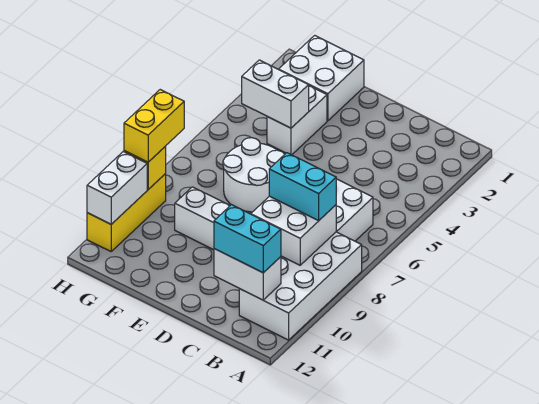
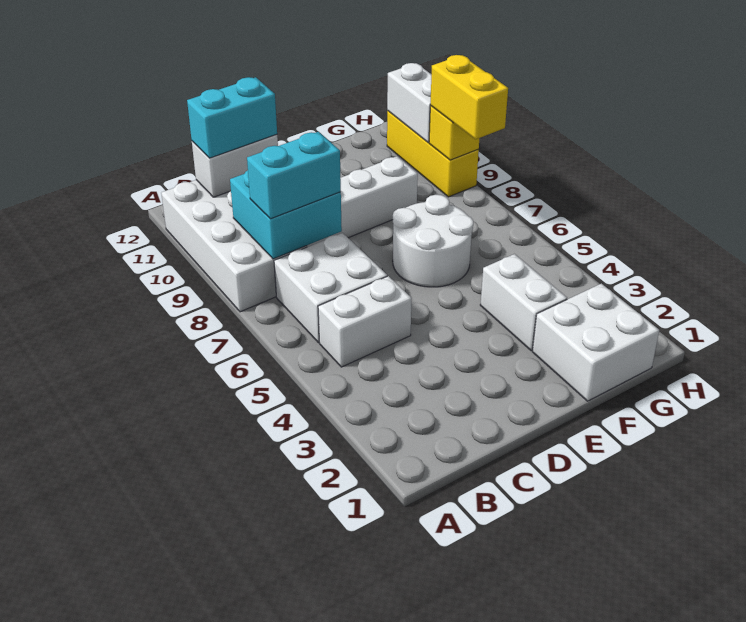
white brick B8:C9 level 2 -> cyan brick B8:C9 level 2
white brick F4:G4 level 2 -> white brick B5:C5 level 1

